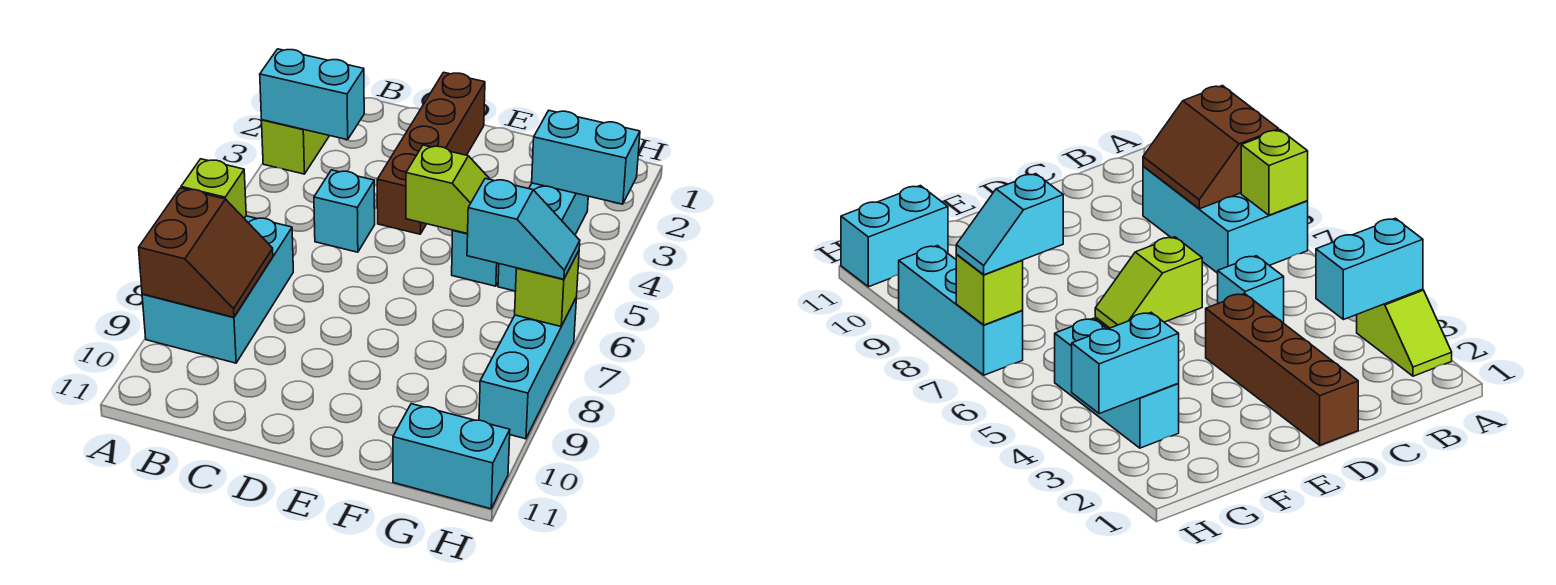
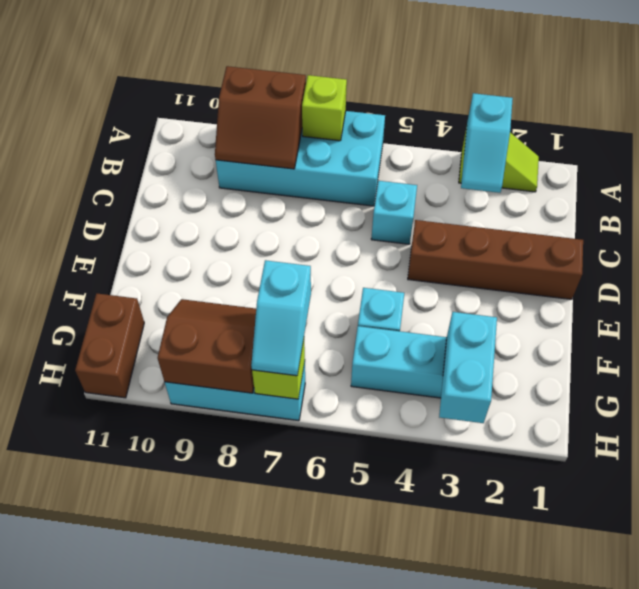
cyan brick A3:B3 level 2 -> cyan slope A3:B3 level 2 top A
cyan brick A7:B9 level 1 -> cyan brick A6:B9 level 1
lime slope E5:F5 level 2 top E -> none
none -> brown slope G8:H9 level 2 top H
cyan brick G11:H11 level 1 -> brown brick G11:H11 level 1

